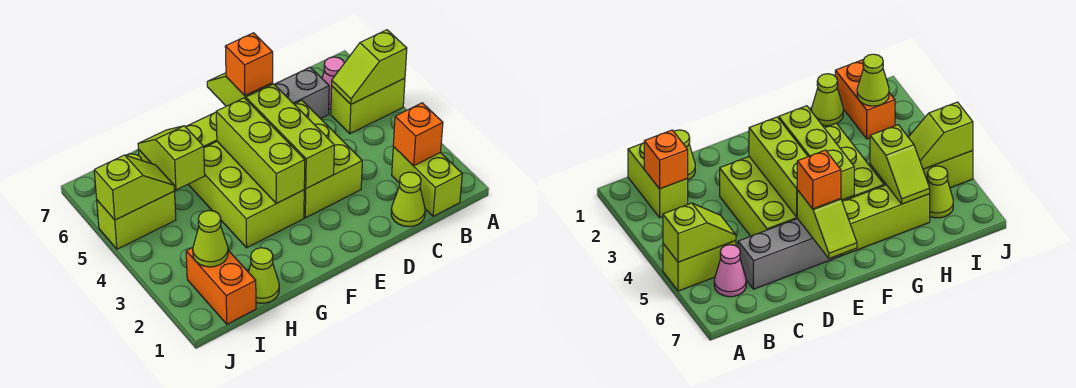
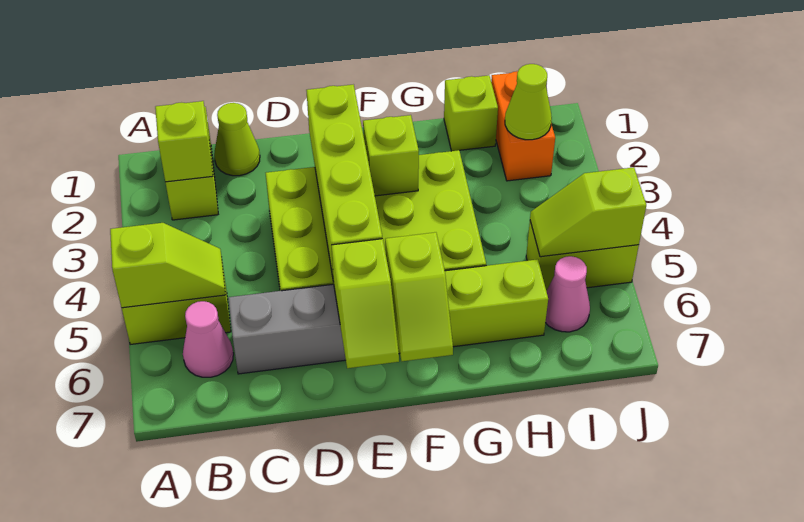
orange brick B2 level 2 -> lime brick B2 level 2
lime brick E3:E5 level 2 -> lime brick E2:E5 level 2
orange brick E6 level 3 -> none
lime brick F3:F5 level 2 -> lime brick F3 level 2
lime cone H1 level 1 -> lime brick H1 level 1
lime slope H5:H6 level 2 top 5 -> lime slope F6:F7 level 2 top 6
lime cone I6 level 1 -> pink cone I6 level 1

